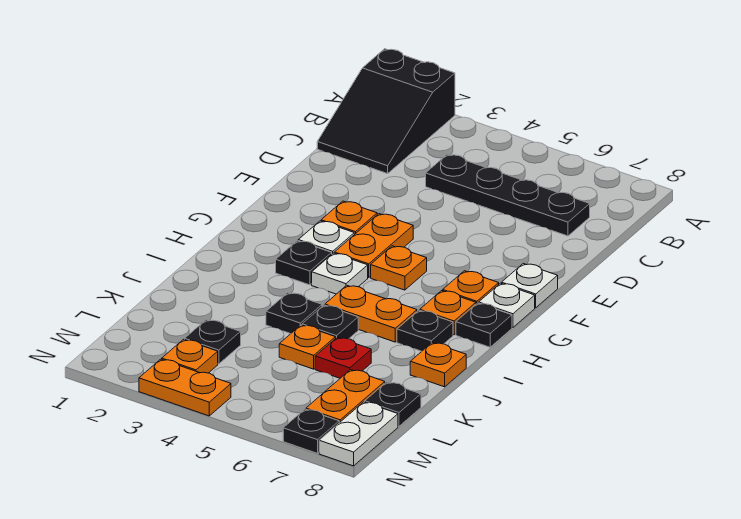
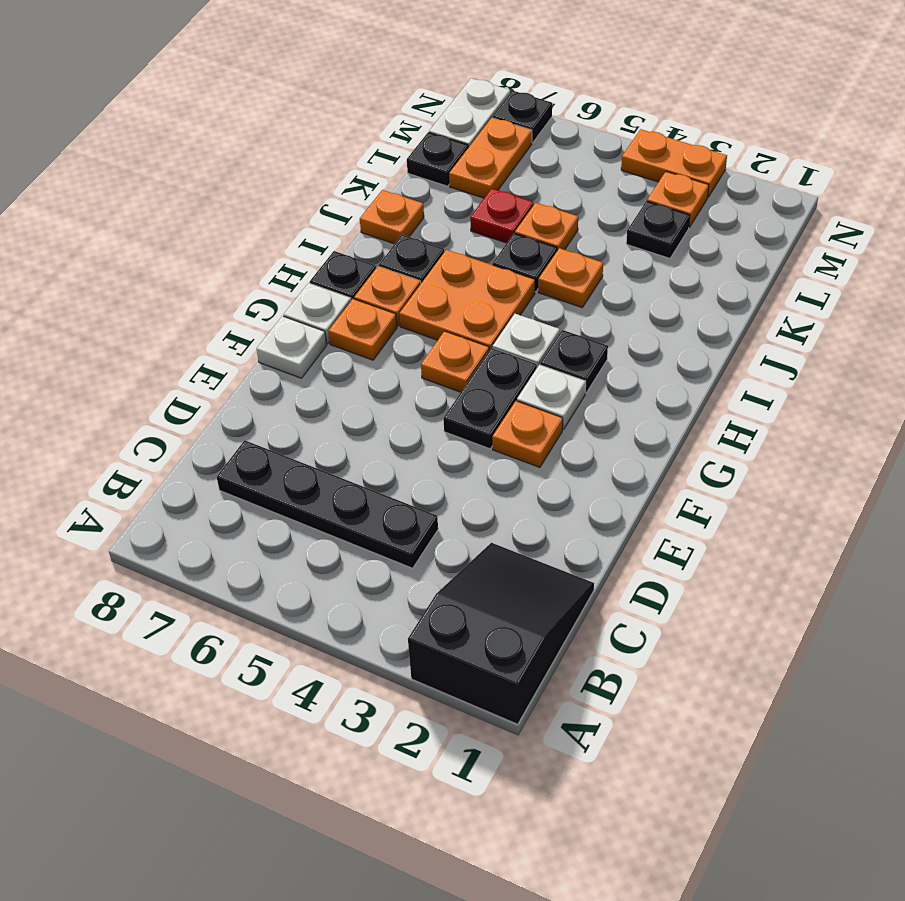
orange plate F4:G4 level 1 -> black plate F4:G4 level 1
orange plate I5:I6 level 1 -> orange plate H5:I6 level 1
black plate J4 level 1 -> orange plate J4 level 1

